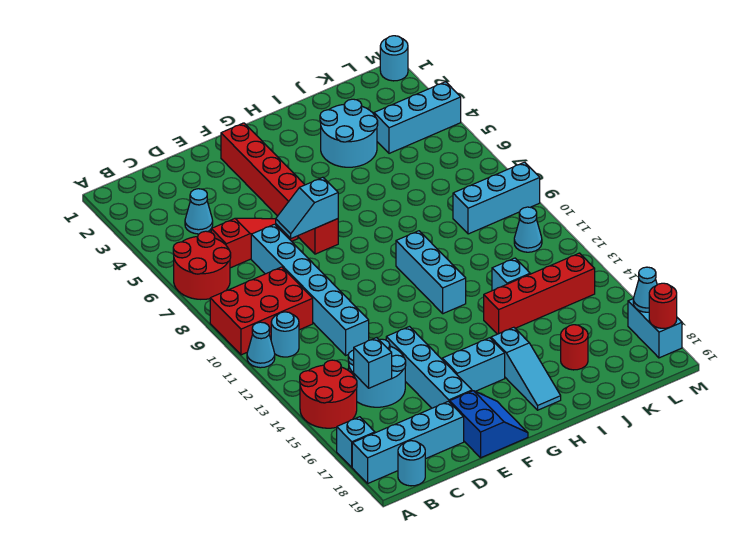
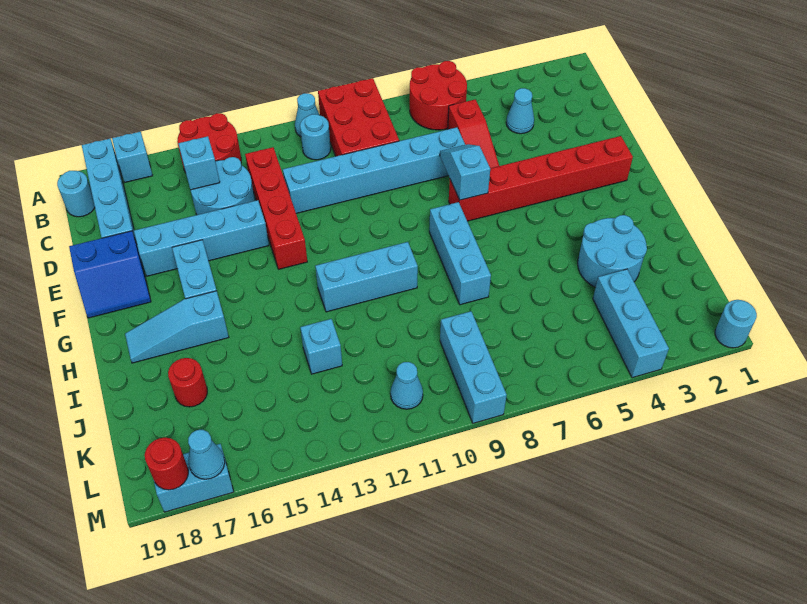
none -> cyan brick G8:I8 level 1
red brick I14:L14 level 1 -> red brick C13:F13 level 1

